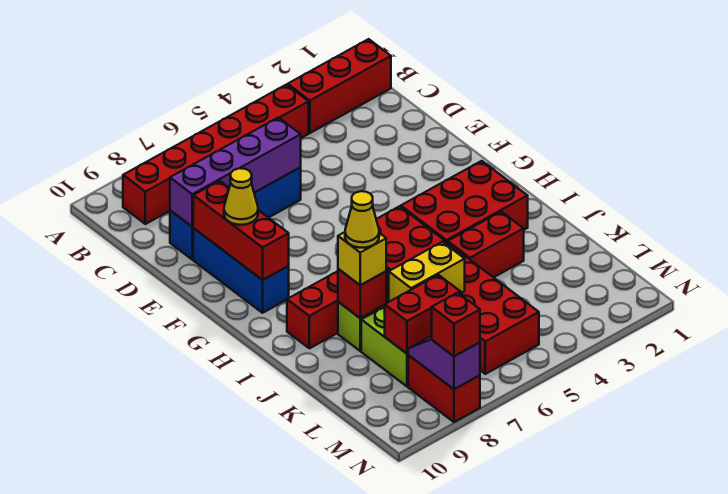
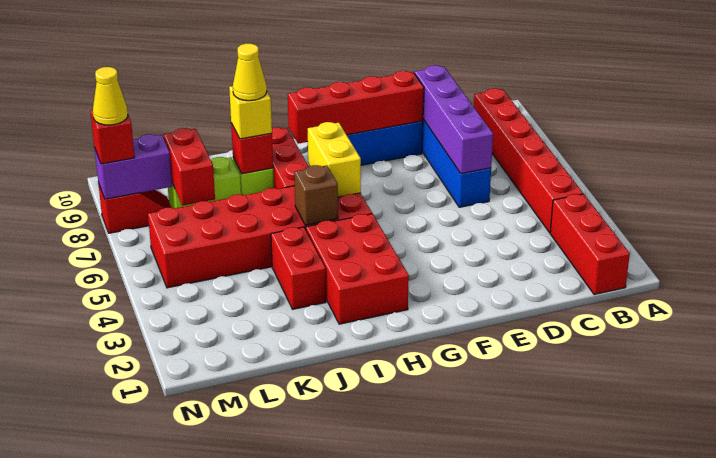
red brick E9:G9 level 2 -> red brick E9:H9 level 2
yellow cone F9 level 3 -> yellow cone N8 level 4
none -> brown brick I5 level 2
yellow brick K6:K7 level 2 -> yellow brick H6:H7 level 2
red brick M8:N8 level 1 -> red slope M8:N8 level 1 top N
purple slope M8:N8 level 2 top N -> purple brick M8:N8 level 2

